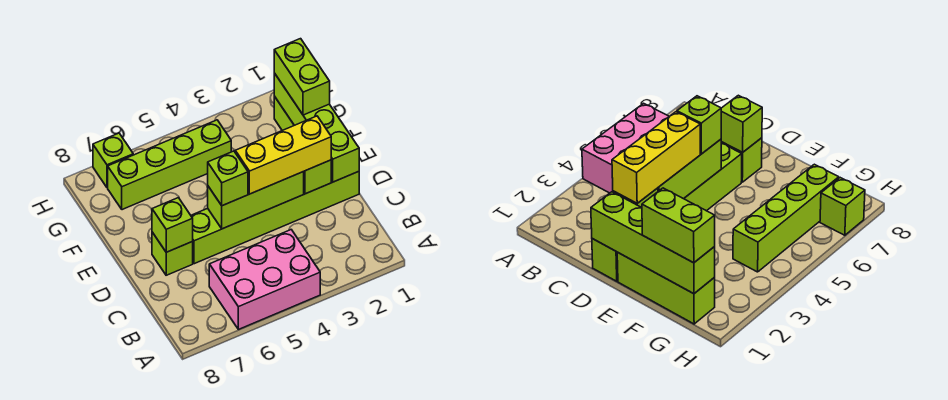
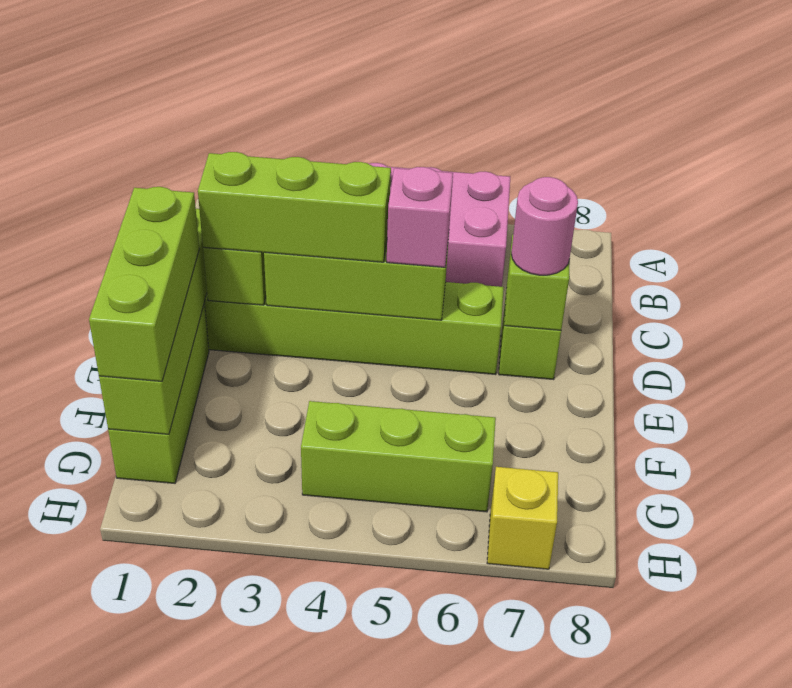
yellow brick D2:D4 level 3 -> lime brick D2:D4 level 3
lime brick D5 level 3 -> pink brick D5 level 3
none -> pink round brick D7 level 3
lime brick F1:G1 level 3 -> lime brick E1:G1 level 3
lime brick G4:G7 level 1 -> lime brick G4:G6 level 1
lime brick H7 level 1 -> yellow brick H7 level 1

